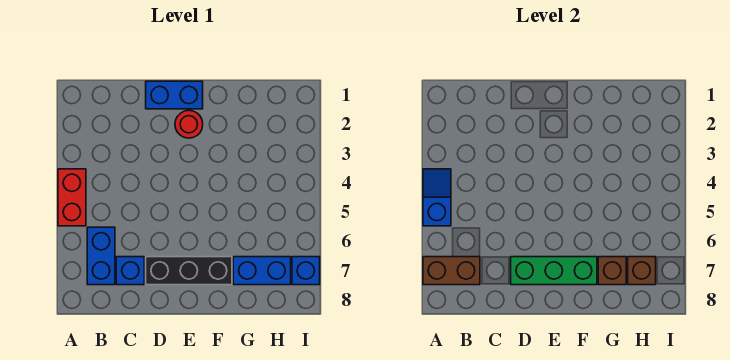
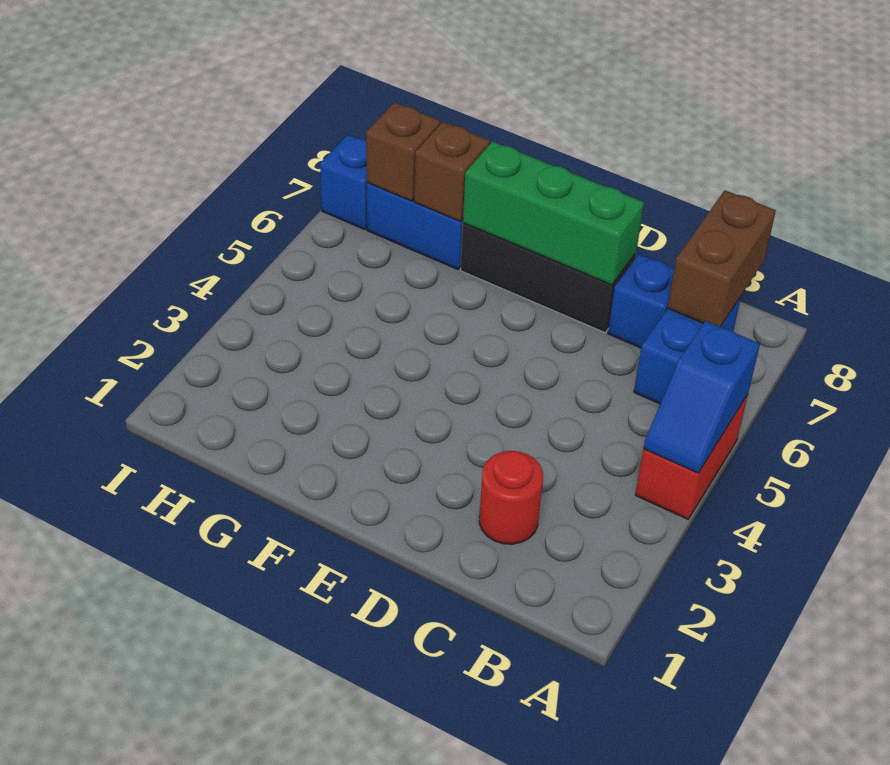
brown brick A7:B7 level 2 -> brown brick B7:B8 level 2
blue brick D1:E1 level 1 -> none
red round brick E2 level 1 -> red round brick C2 level 1

